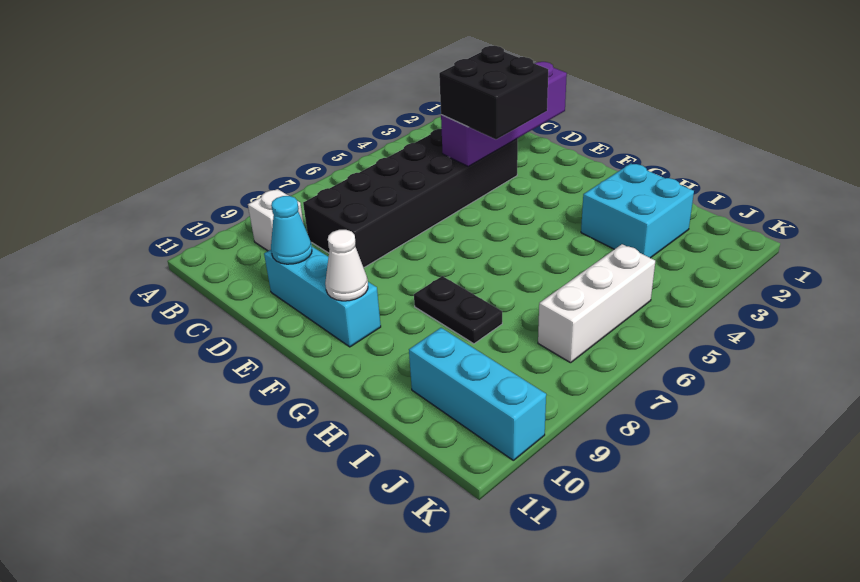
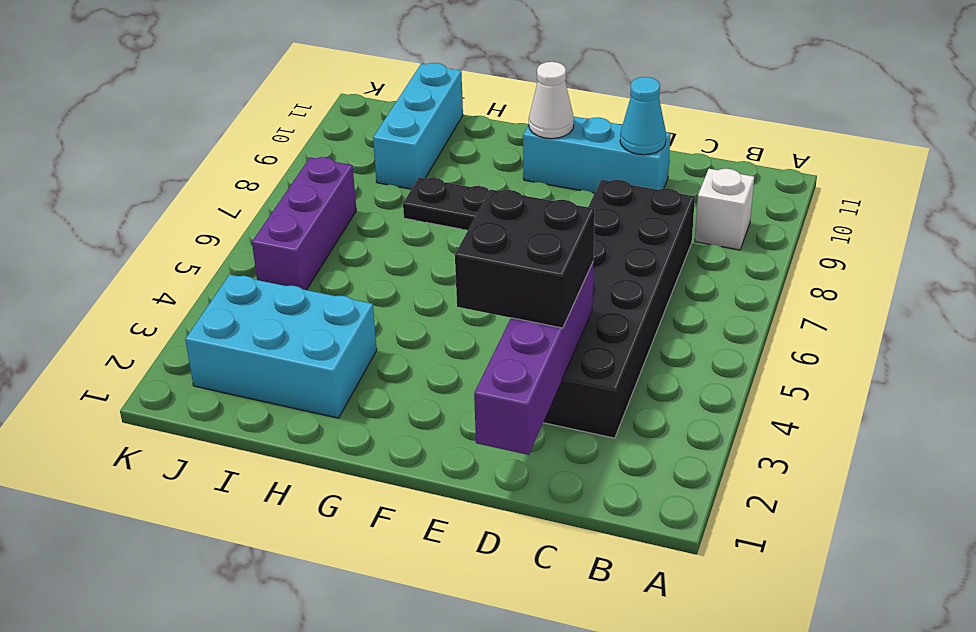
cyan brick H2:I3 level 1 -> cyan brick H2:J3 level 1
cyan brick I10:K10 level 1 -> cyan brick I9:I11 level 1
white brick J5:J7 level 1 -> purple brick J5:J7 level 1

